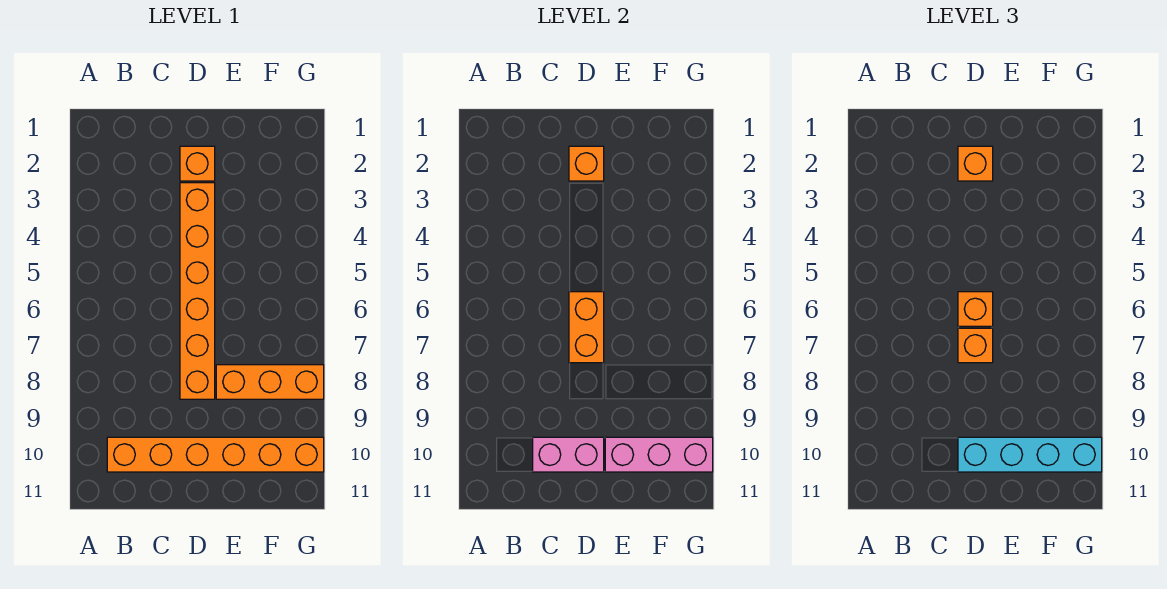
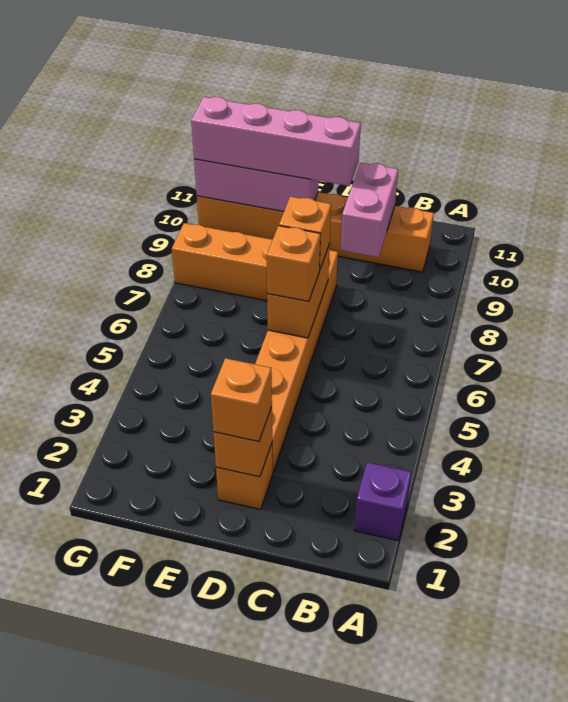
none -> purple brick A2 level 1
pink brick C10:D10 level 2 -> pink brick C9:C10 level 2
cyan brick D10:G10 level 3 -> pink brick D10:G10 level 3

